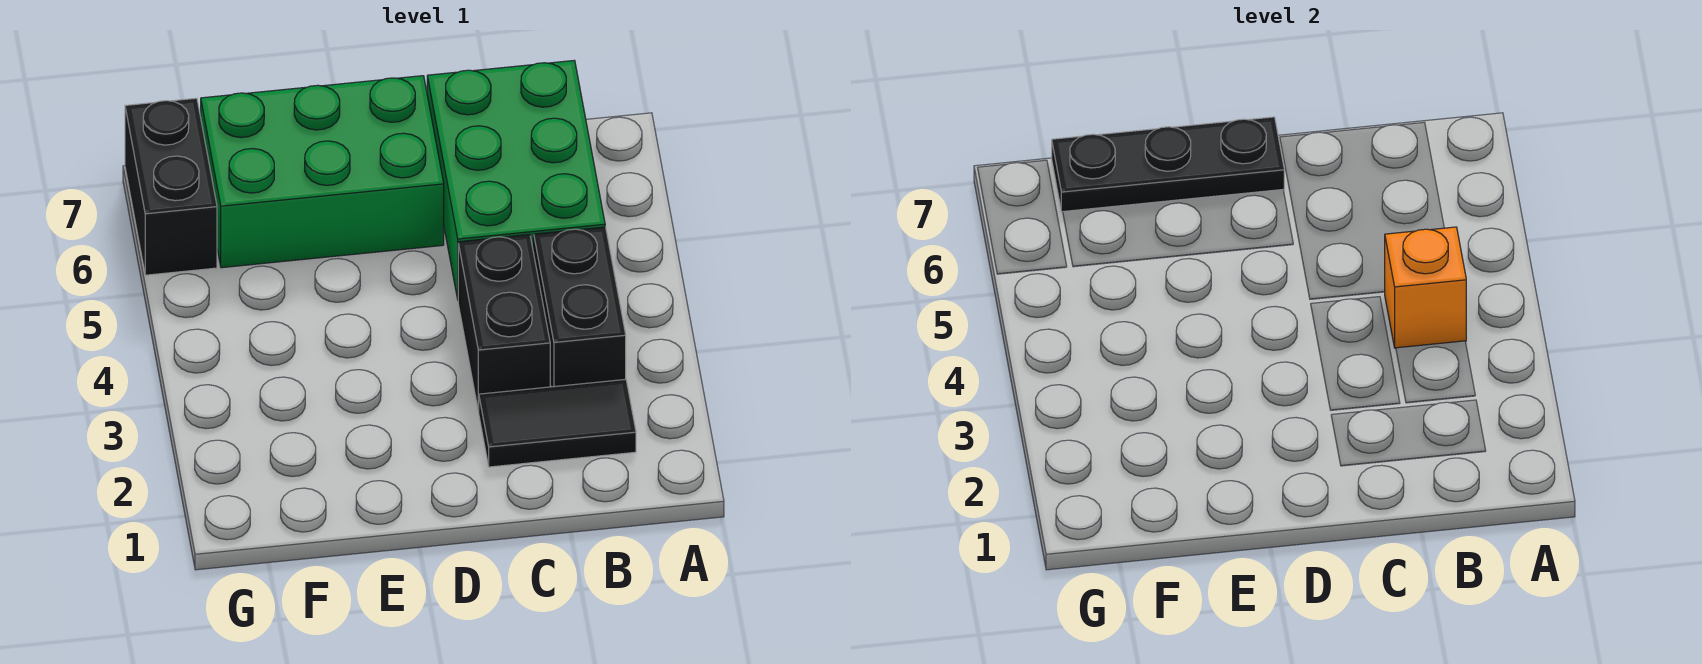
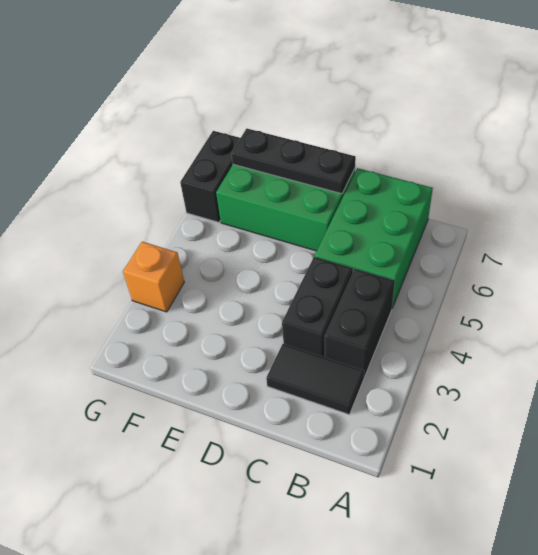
orange brick B4 level 2 -> orange brick G3 level 1

